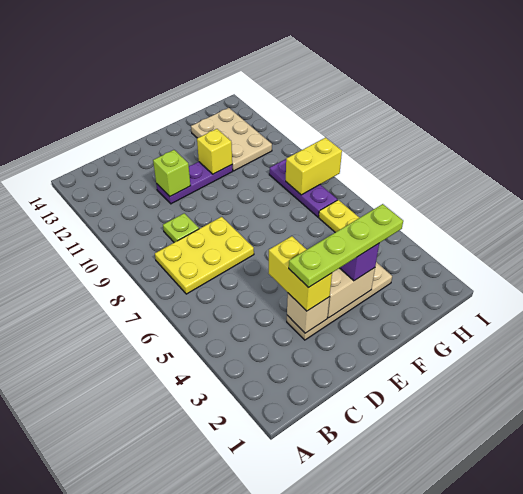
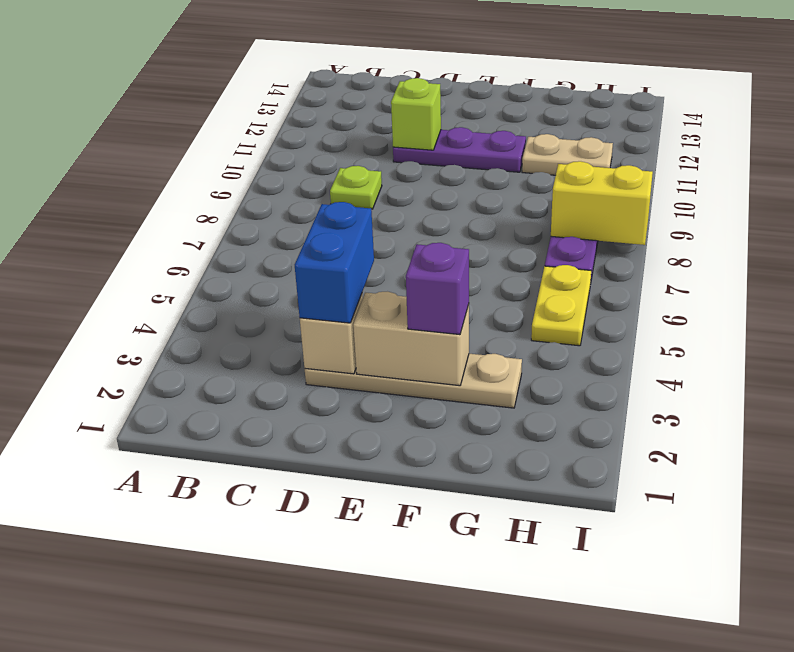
yellow plate B7:D8 level 1 -> none
yellow brick D3:D4 level 3 -> blue brick D3:D4 level 3
lime plate D3:G3 level 4 -> none
yellow brick F11 level 2 -> none
tan plate G11:H13 level 1 -> tan plate G11:H11 level 1

